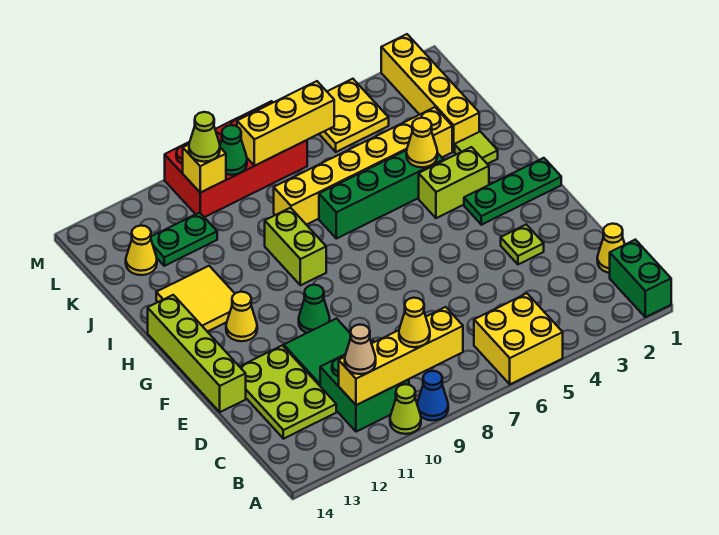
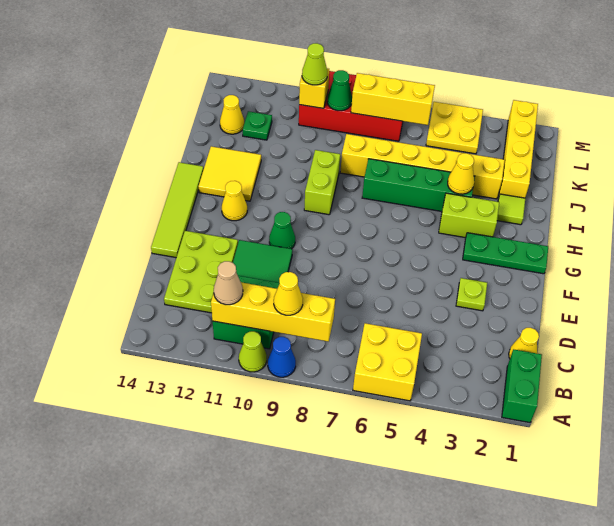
lime brick E14:H14 level 1 -> lime tile E14:H14 level 1
green plate K11:K12 level 1 -> green plate K12 level 1

